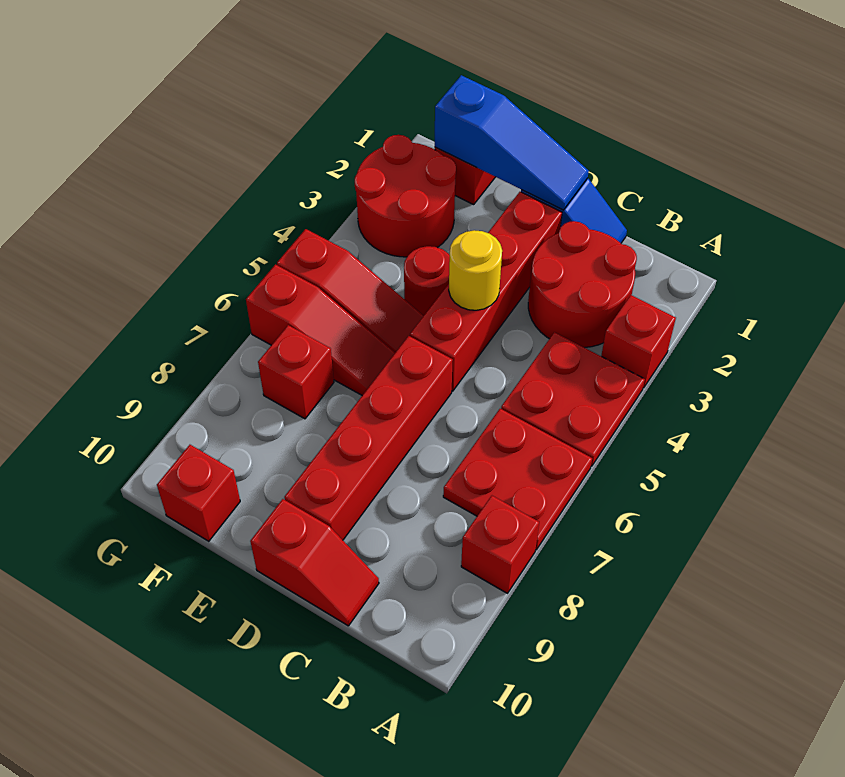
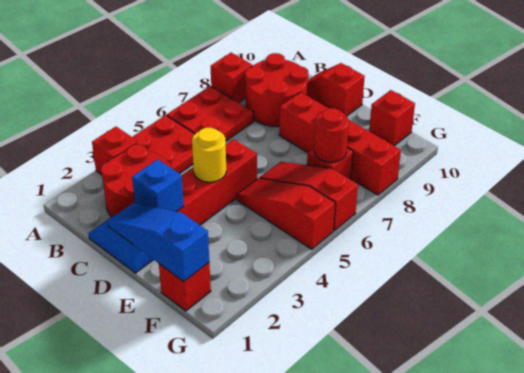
none -> blue brick D2 level 2
red brick D6:D9 level 1 -> red brick D8:G8 level 1
red round brick E4 level 1 -> red round brick F7 level 2
red round brick F2:G3 level 1 -> red round brick B8:C9 level 1

